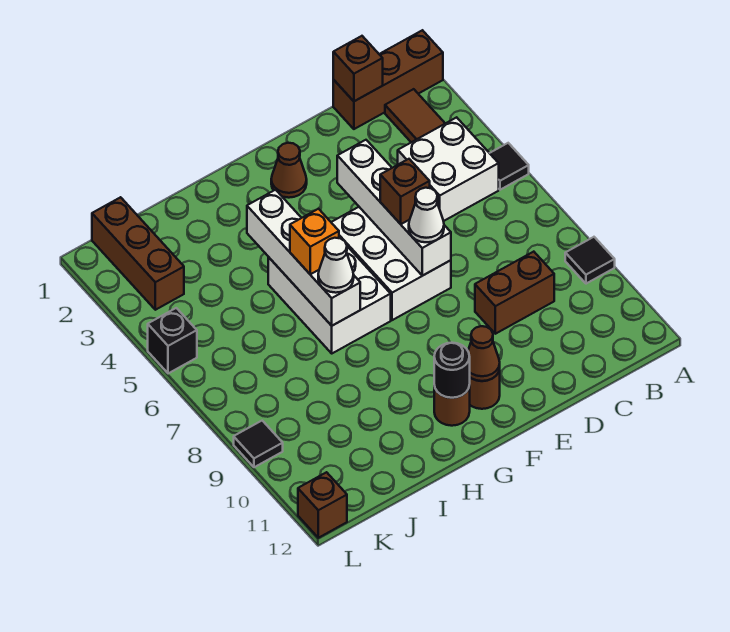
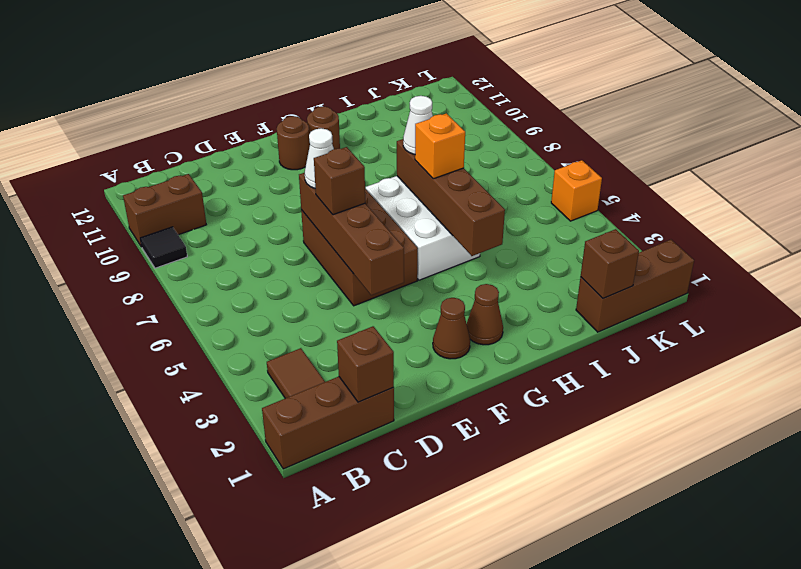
black tile A5 level 1 -> none
white brick B4:C5 level 1 -> none
brown brick C9:D9 level 1 -> brown brick A10:B10 level 1
white brick E4:E7 level 2 -> brown brick E4:E7 level 2
white brick E5:F7 level 1 -> brown brick E5:F7 level 1
brown cone F11 level 2 -> brown cone G2 level 1
black round brick G11 level 2 -> none
white brick H4:H7 level 2 -> brown brick H4:H7 level 2
brown brick K1:K3 level 1 -> brown brick J1:L1 level 1
black brick L5 level 1 -> orange brick L5 level 1
black tile L9 level 1 -> none
brown brick L12 level 1 -> brown brick J1 level 2

